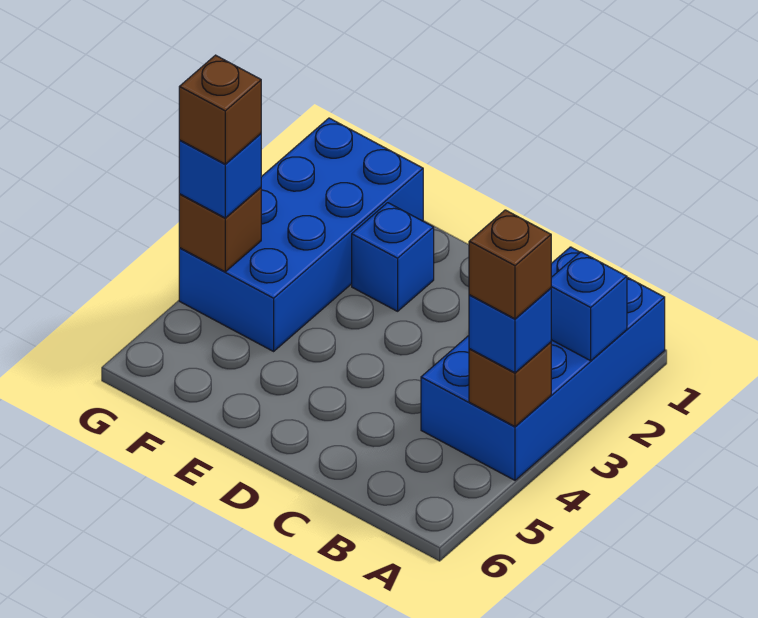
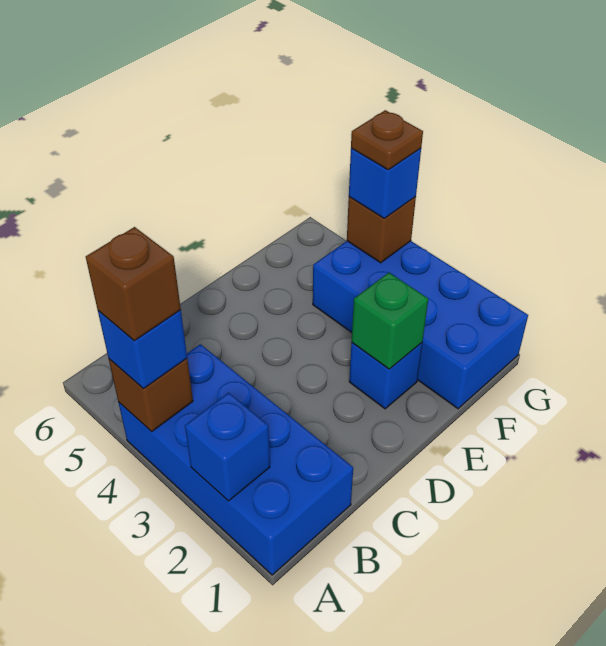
none -> green brick E2 level 2
brown brick G4 level 4 -> brown plate G4 level 4

